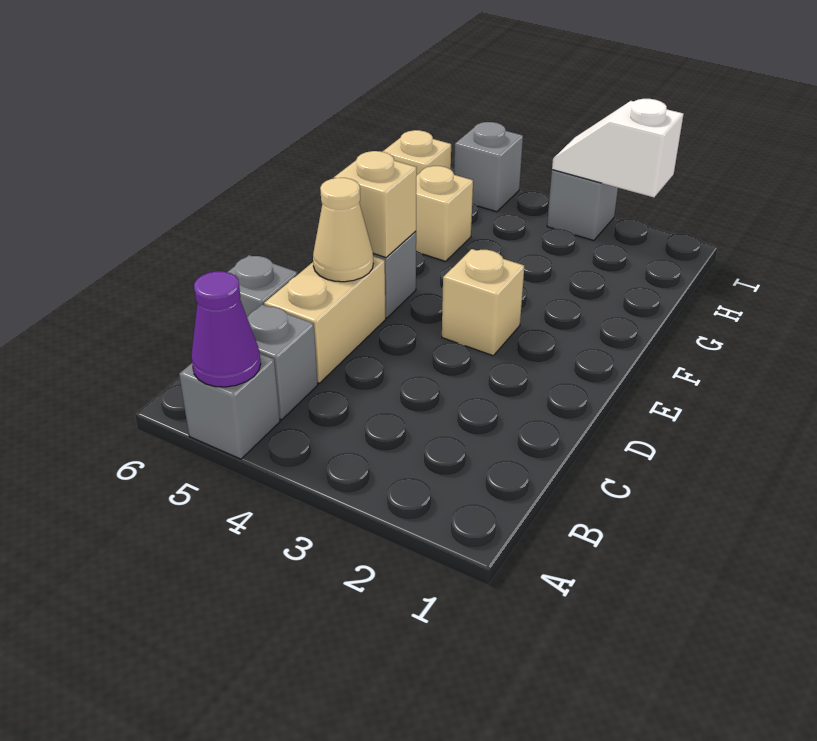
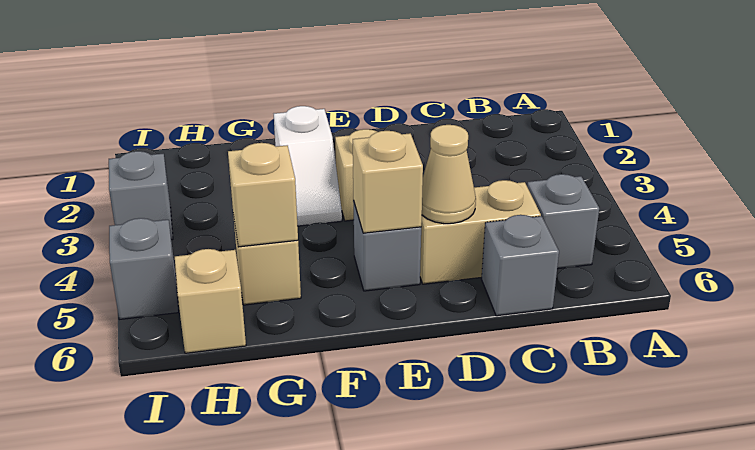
grey brick A5 level 1 -> none
purple cone A5 level 2 -> none
none -> tan brick G5 level 2
white slope I2:I3 level 2 top 2 -> white slope F2:F3 level 1 top 2

